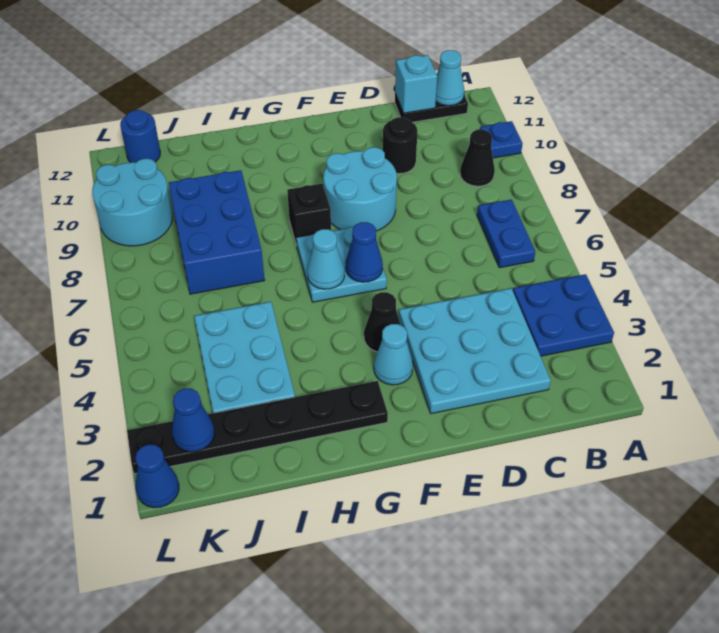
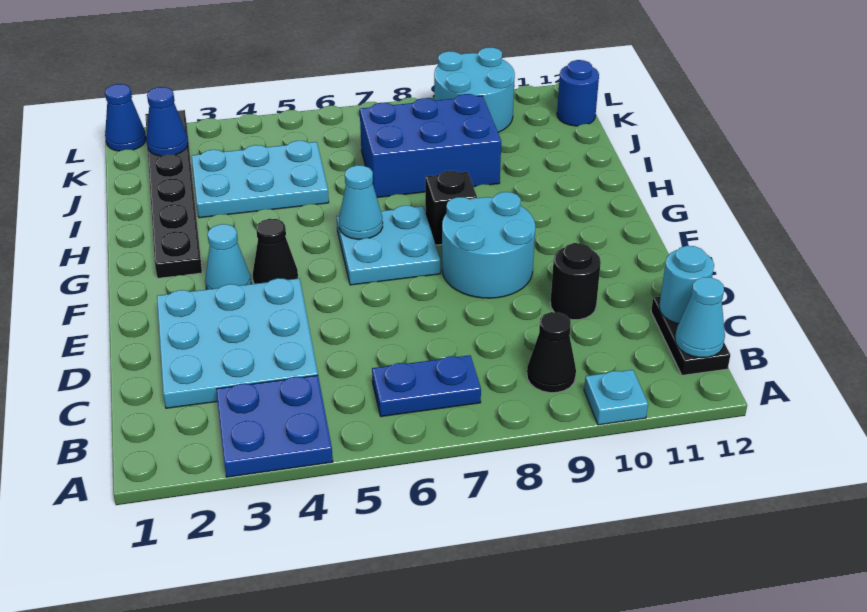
blue plate A10 level 1 -> cyan plate A10 level 1
cyan brick C12 level 2 -> cyan round brick C12 level 2
blue cone F6 level 2 -> none

